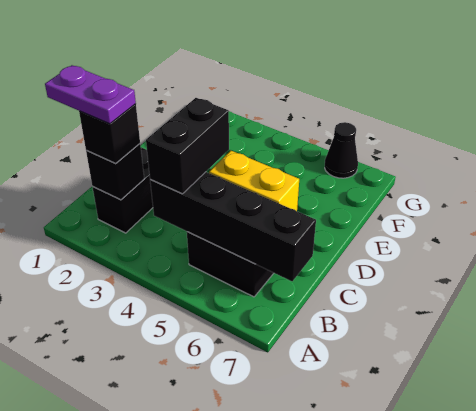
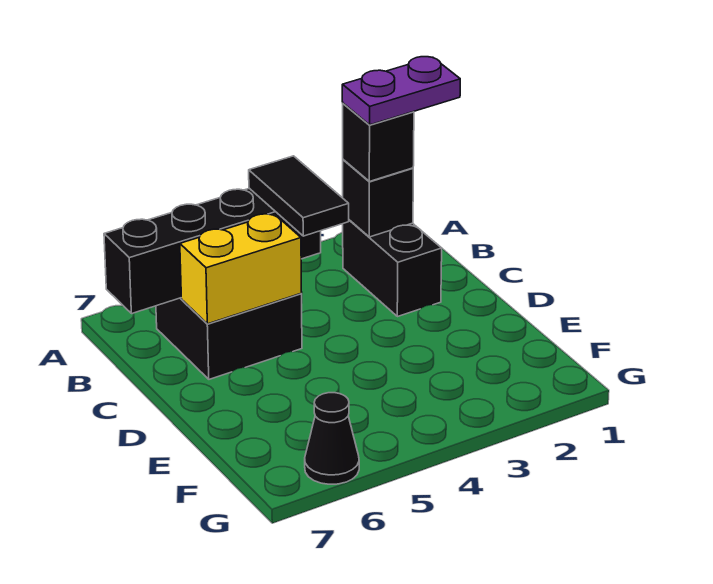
black brick B4:C4 level 3 -> black tile B4:C4 level 3

